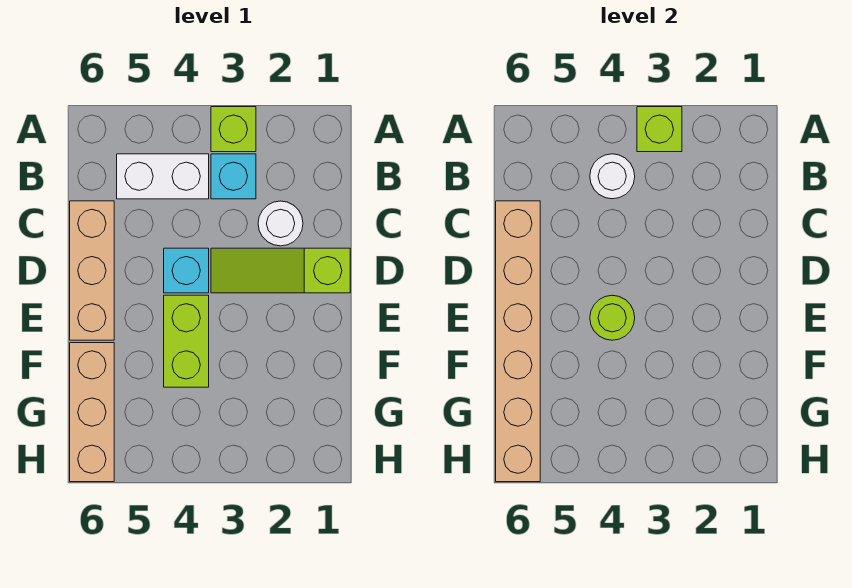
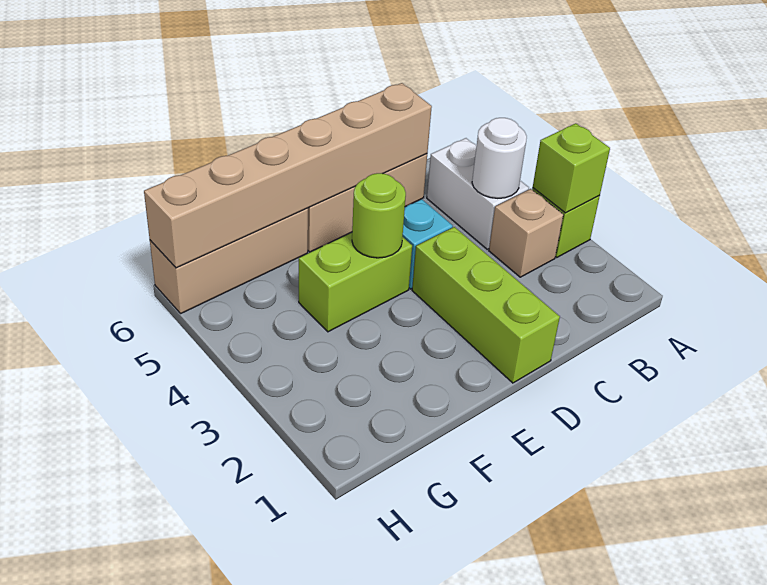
cyan brick B3 level 1 -> tan brick B3 level 1
white round brick C2 level 1 -> none
lime slope D1:D3 level 1 top 1 -> lime brick D1:D3 level 1

